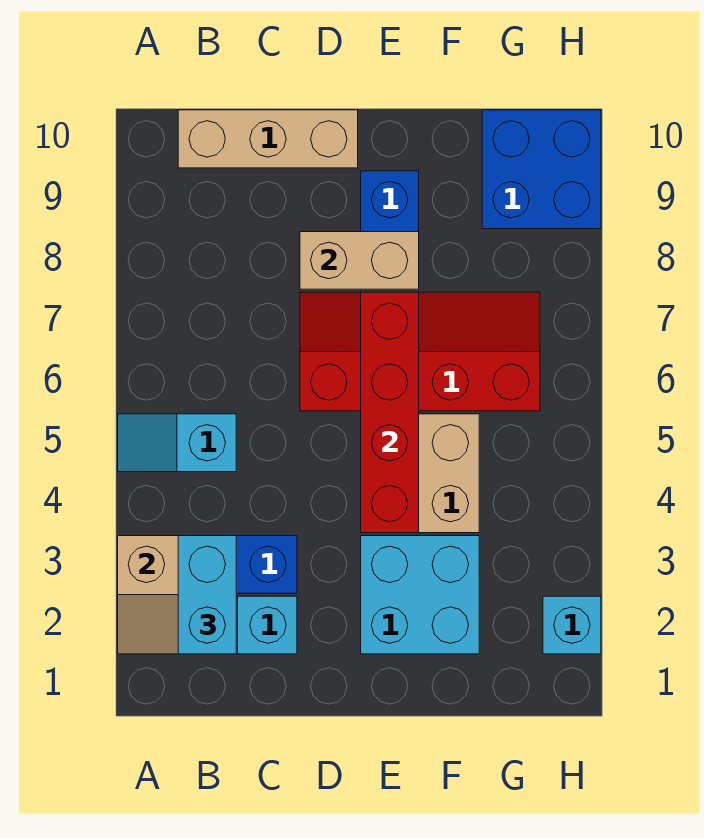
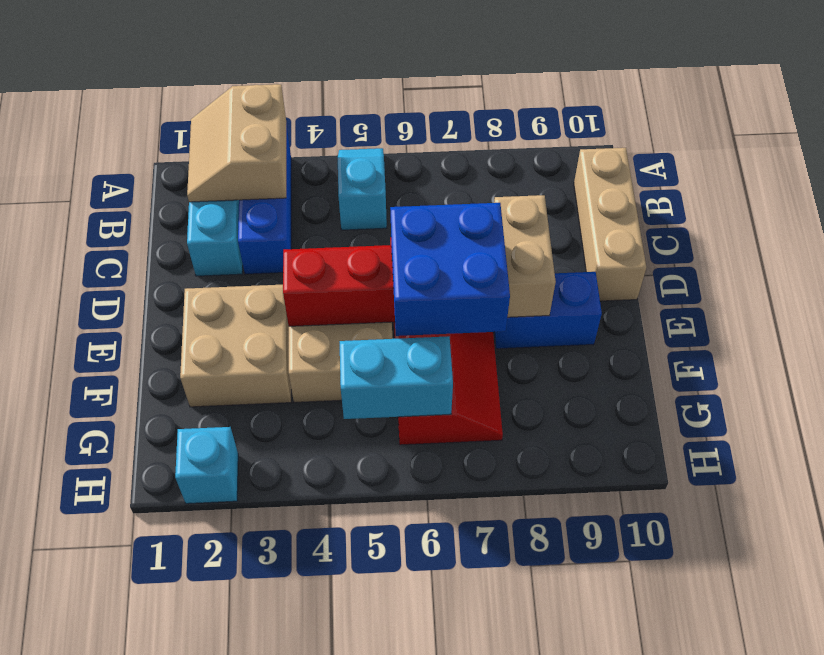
cyan brick B2:B3 level 3 -> cyan brick G5:G6 level 2
cyan brick E2:F3 level 1 -> tan brick E2:F3 level 1
blue brick G9:H10 level 1 -> blue brick E6:F7 level 3

